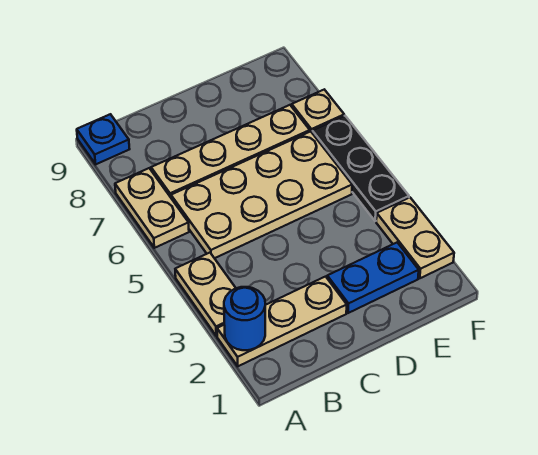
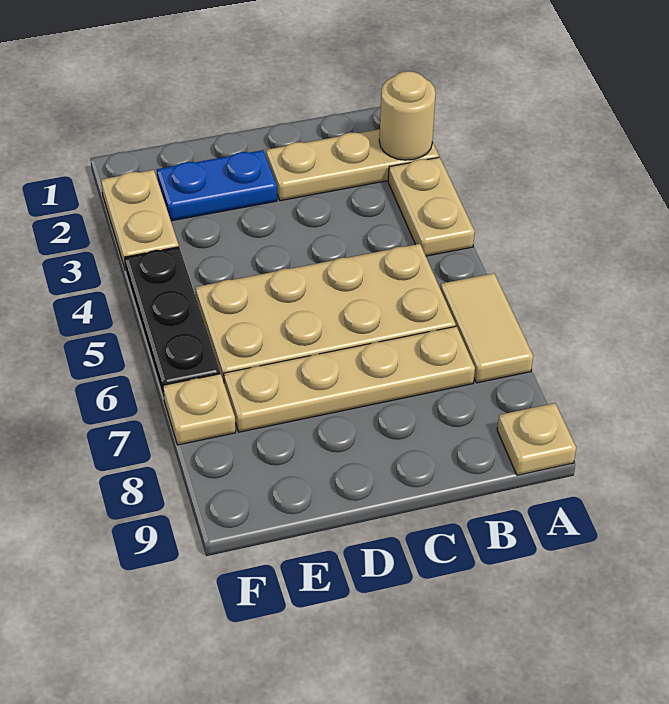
blue round brick A2 level 2 -> tan round brick A2 level 2
tan plate A6:A7 level 1 -> tan tile A6:A7 level 1
blue plate A9 level 1 -> tan plate A9 level 1

